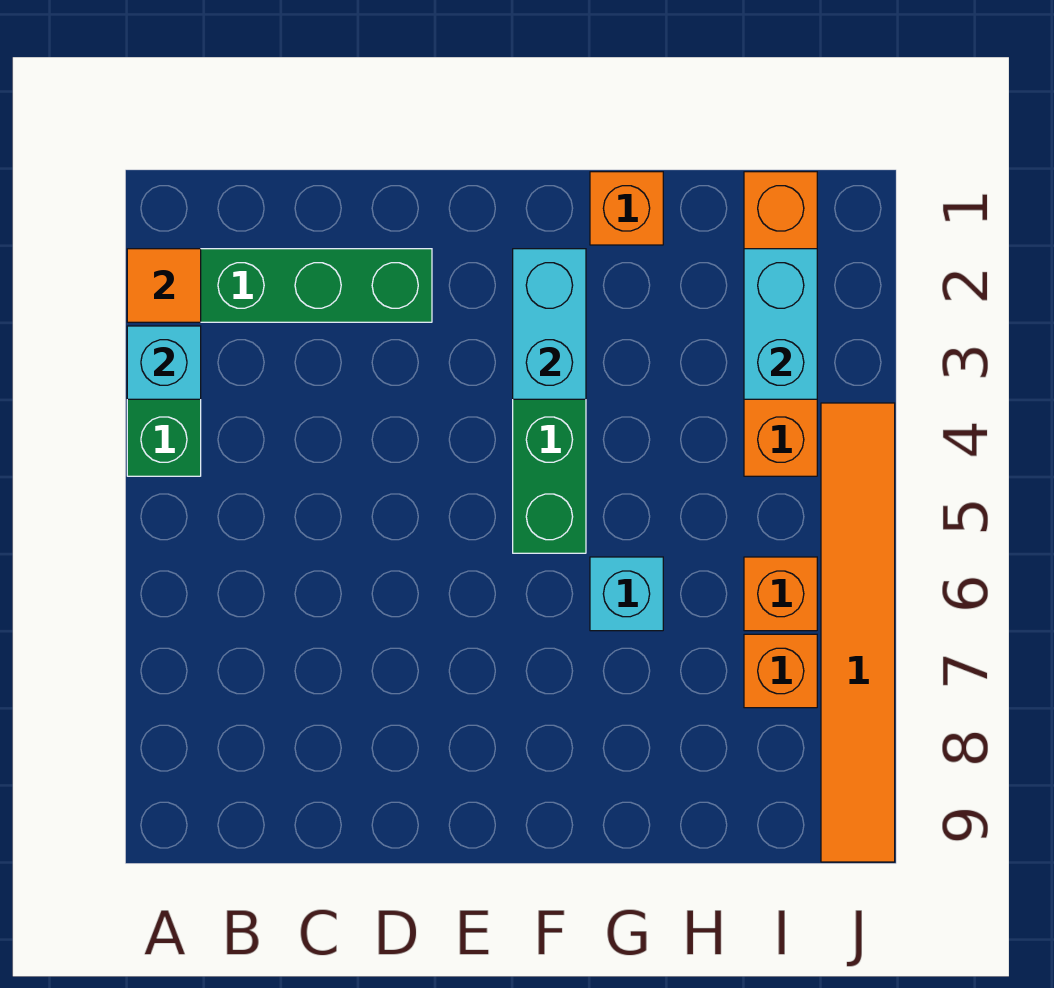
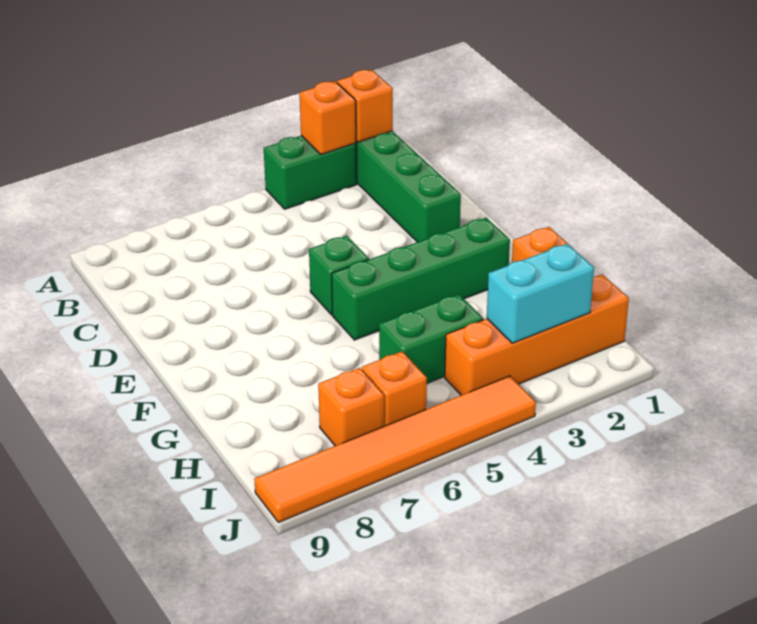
orange tile A2 level 2 -> orange brick A2 level 2
cyan brick A3 level 2 -> orange brick A3 level 2
none -> green brick E5 level 1
cyan brick F2:F3 level 2 -> none
cyan brick G6 level 1 -> none
none -> green brick H4:H5 level 1

